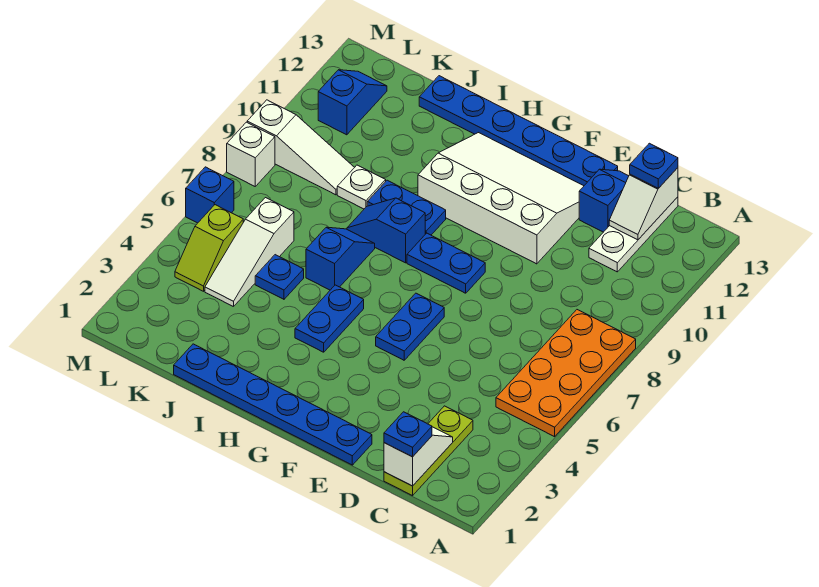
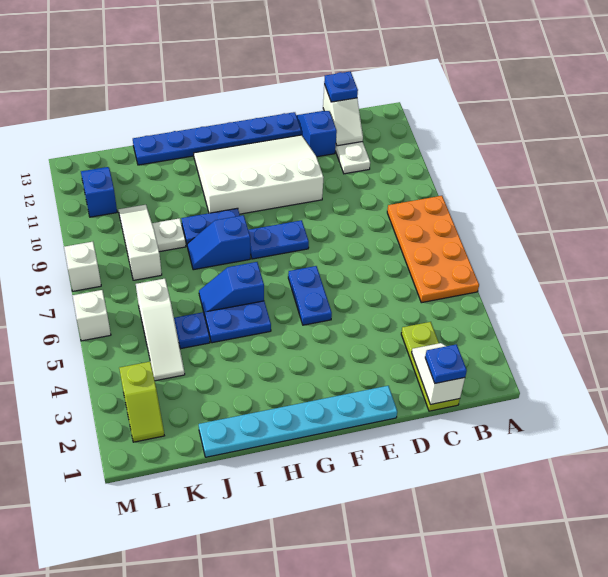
blue plate E1:J1 level 1 -> cyan plate E1:J1 level 1
blue plate H4:H5 level 1 -> blue plate H5:I5 level 1
blue slope I6:I7 level 1 top 6 -> blue slope H6:I6 level 1 top H
white slope K9:M9 level 1 top M -> white slope K8:K10 level 1 top 8
lime slope L4:L5 level 1 top 5 -> lime slope L2:L3 level 1 top 3
blue brick M6 level 1 -> white brick M6 level 1

